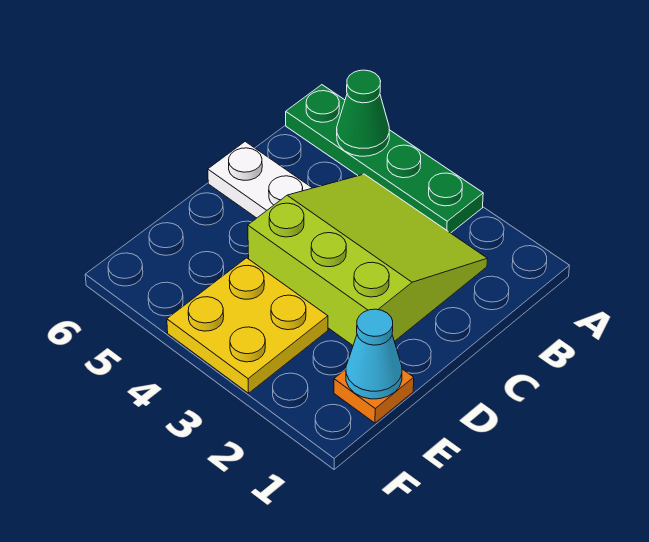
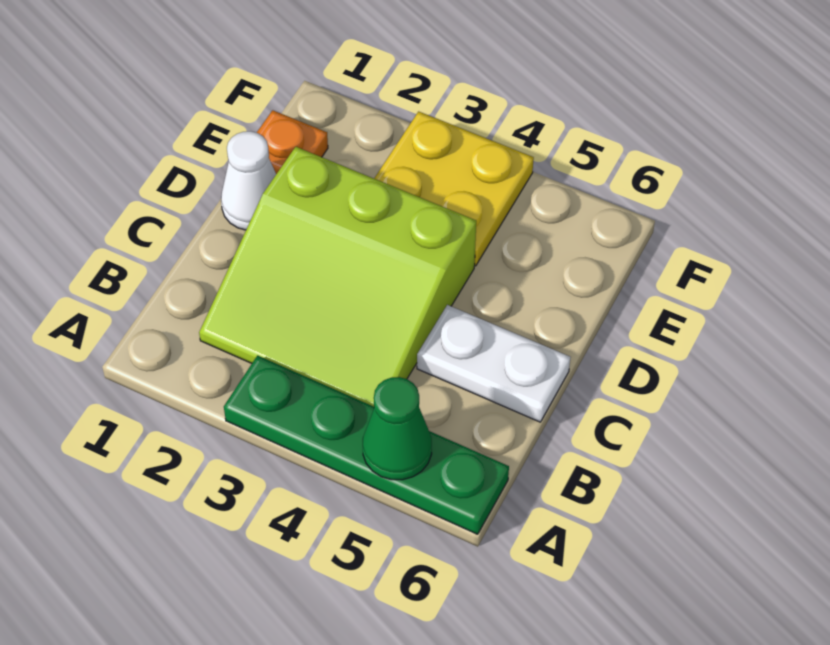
none -> white cone D1 level 1
cyan cone E1 level 2 -> none

